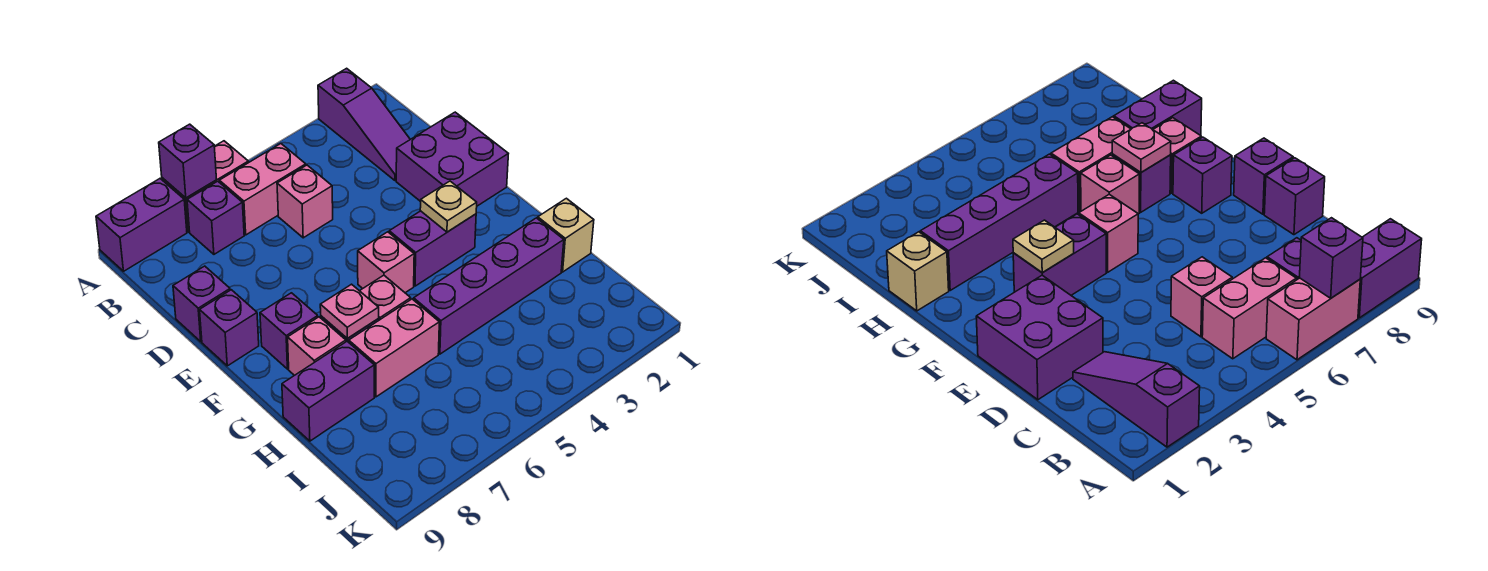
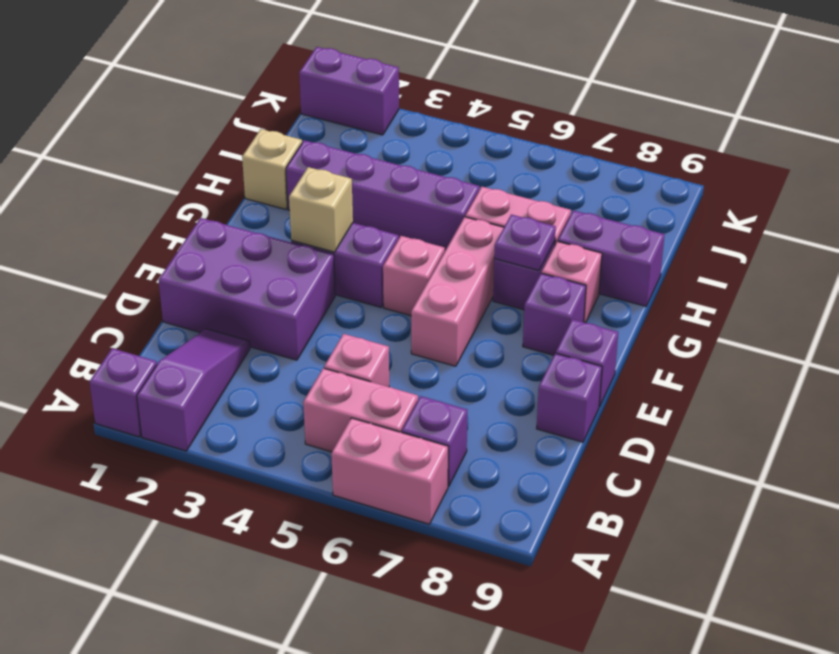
purple brick A7 level 2 -> purple brick A1 level 1
purple brick A8:A9 level 1 -> purple brick K1:K2 level 1
purple brick D1:E2 level 1 -> purple brick D1:E3 level 1
tan plate F3 level 2 -> tan brick F3 level 2
pink brick G6 level 1 -> pink brick E6:G6 level 1
pink plate G7 level 2 -> purple plate G7 level 2

